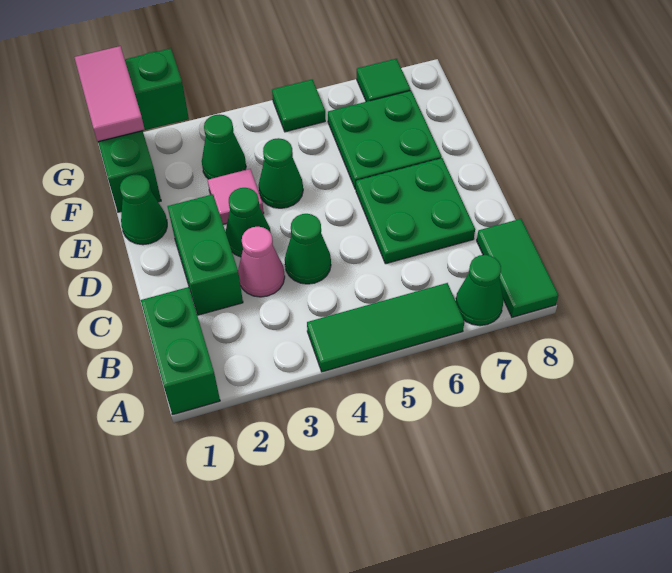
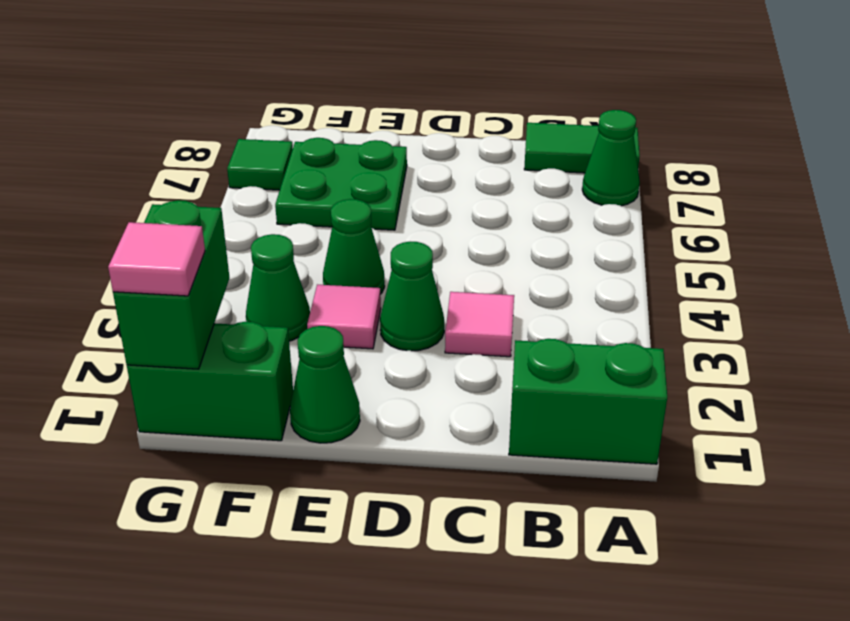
green tile A4:A6 level 1 -> none
green brick C2:D2 level 1 -> none
pink cone C3 level 1 -> pink tile C3 level 1
green cone C4 level 1 -> none
green plate C6:D7 level 1 -> none
pink tile F1:G1 level 3 -> pink tile G1 level 3
green tile G5 level 1 -> none

